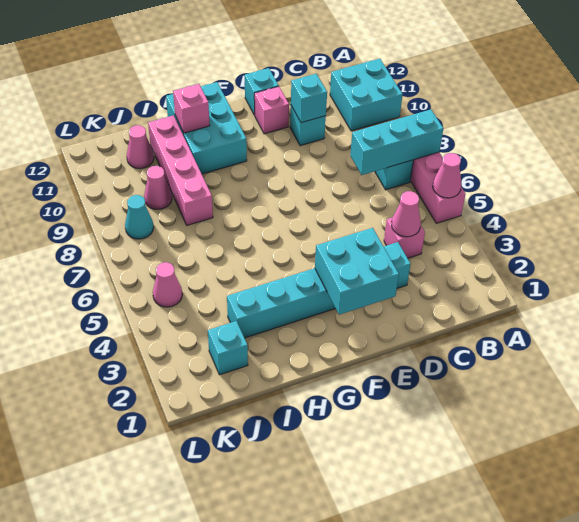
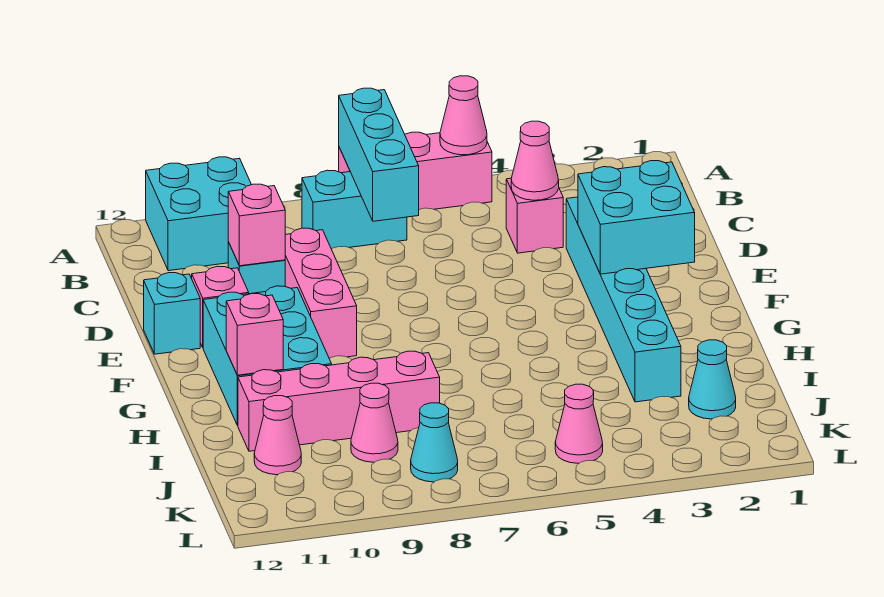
none -> pink brick D9:F9 level 1
cyan brick D10 level 2 -> pink brick D10 level 2
cyan brick G10:H12 level 1 -> cyan brick F10:H11 level 1
cyan brick J2 level 1 -> cyan cone J2 level 1

